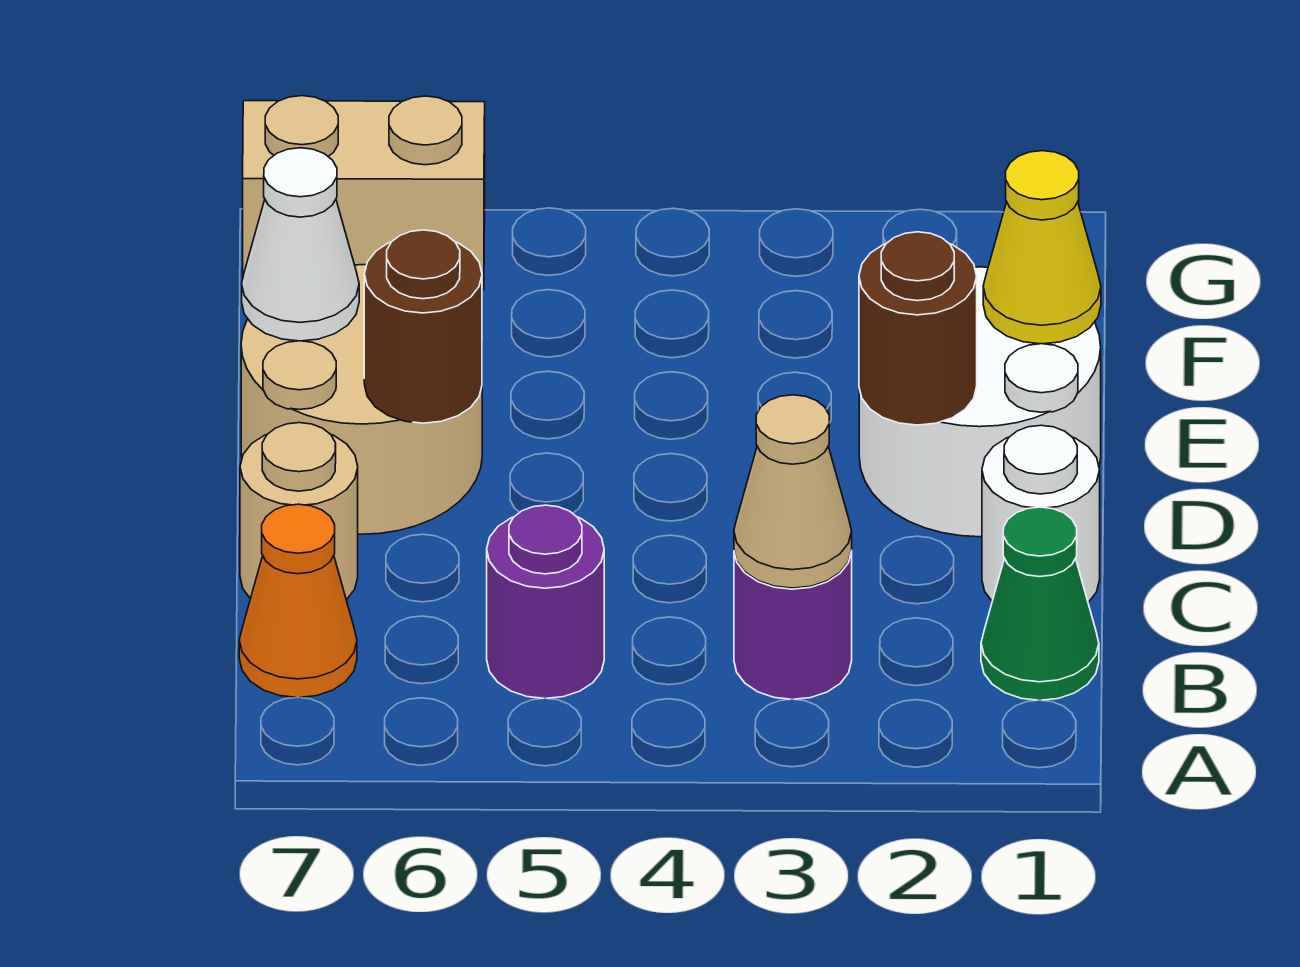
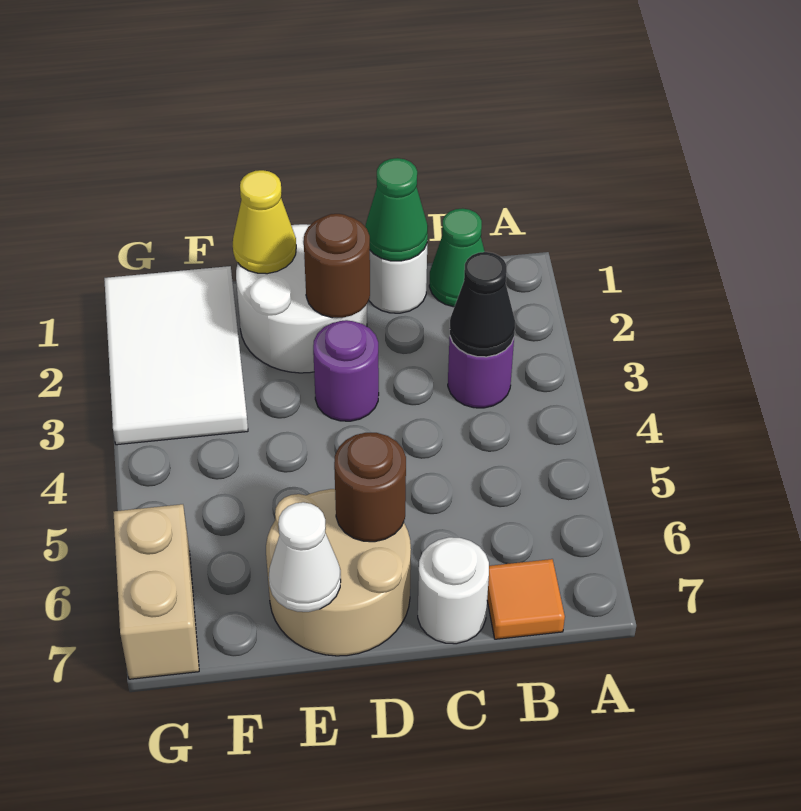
tan cone B3 level 2 -> black cone B3 level 2
purple round brick B5 level 1 -> purple round brick D3 level 1
orange cone B7 level 1 -> orange tile B7 level 1
none -> green cone C1 level 2
tan round brick C7 level 1 -> white round brick C7 level 1
none -> white tile F1:G3 level 1

